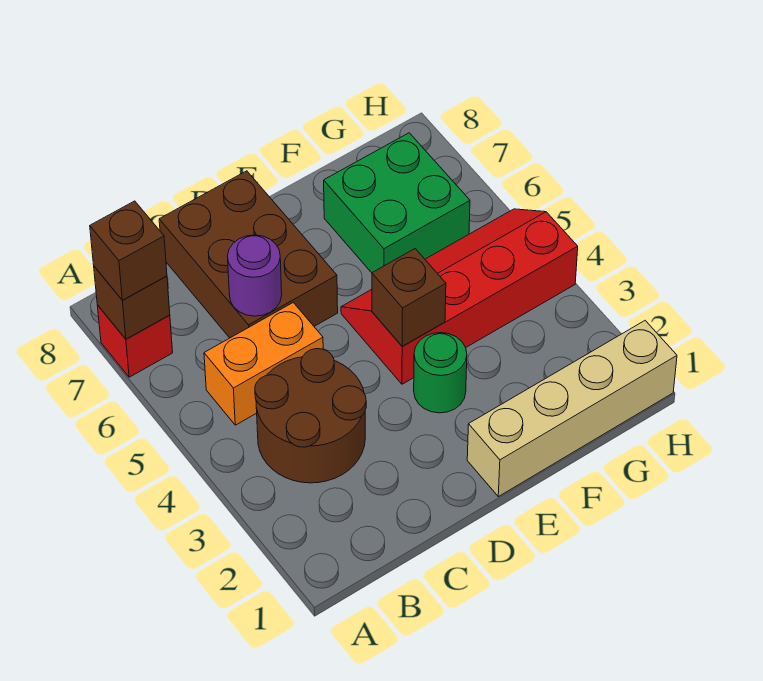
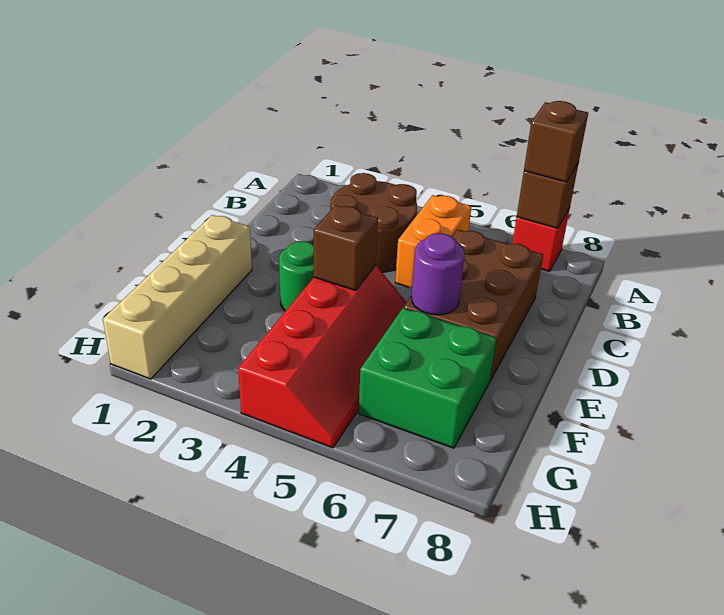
brown brick C6:D8 level 1 -> brown brick C6:E7 level 1
purple round brick C6 level 2 -> purple round brick E6 level 2

